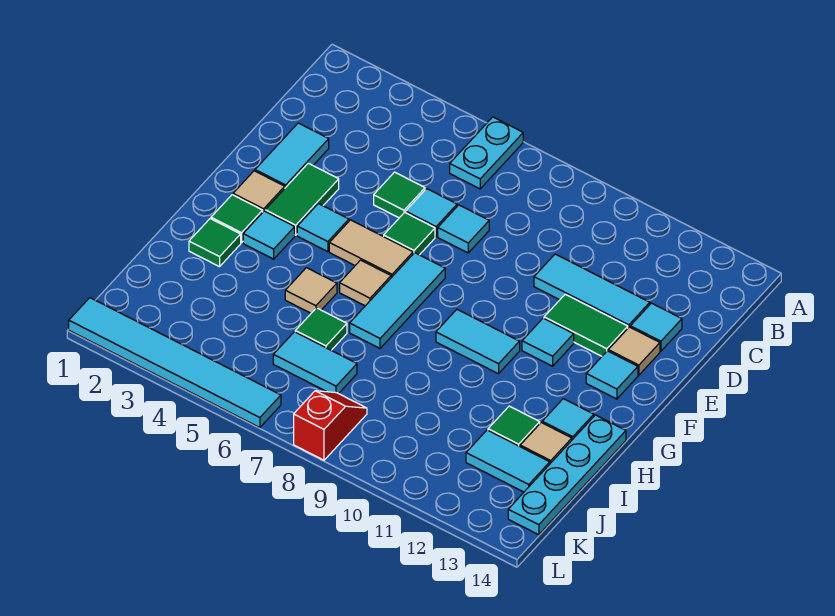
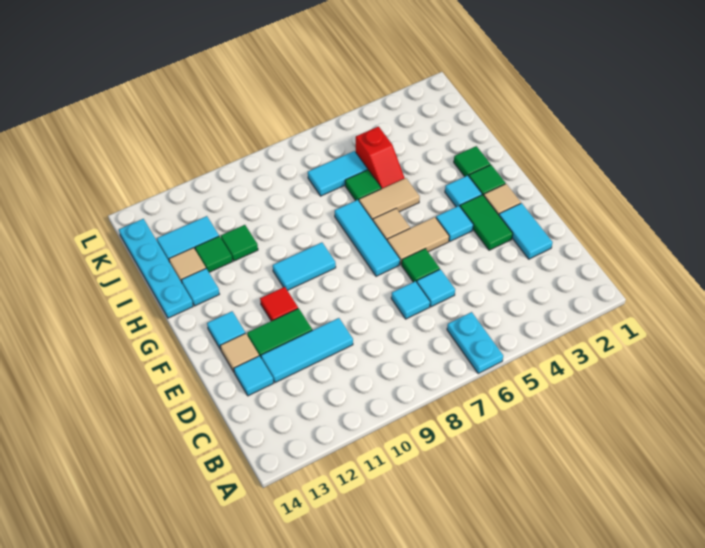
green tile D5 level 1 -> green tile I11 level 1
cyan tile F11 level 1 -> red tile F11 level 1
tan tile H5 level 1 -> tan tile H5:H6 level 1
red slope K8:L8 level 1 top L -> red slope I5:J5 level 1 top J
cyan tile L1:L6 level 1 -> none

